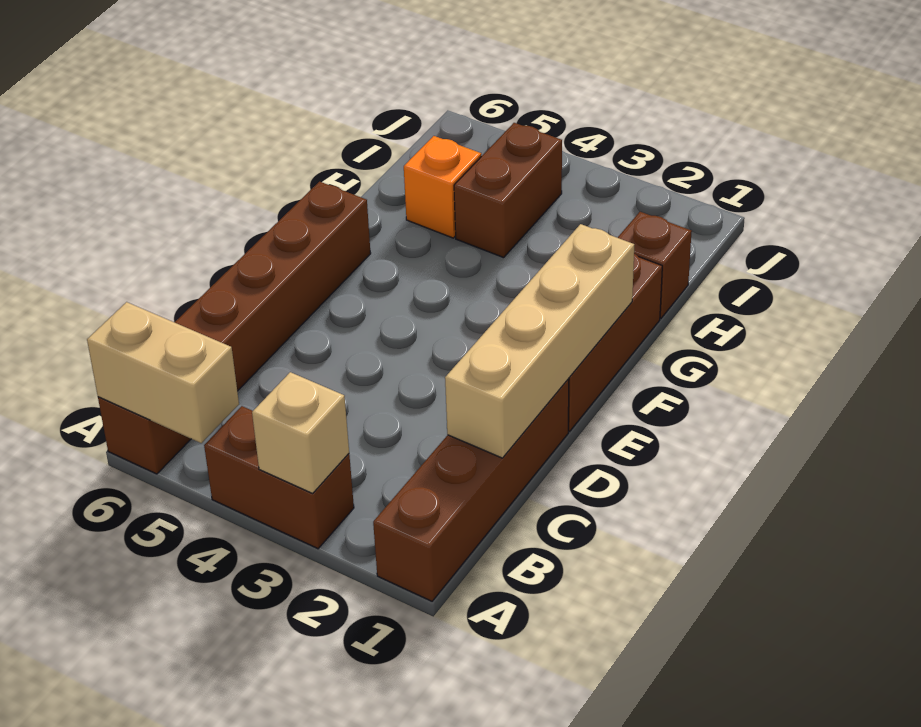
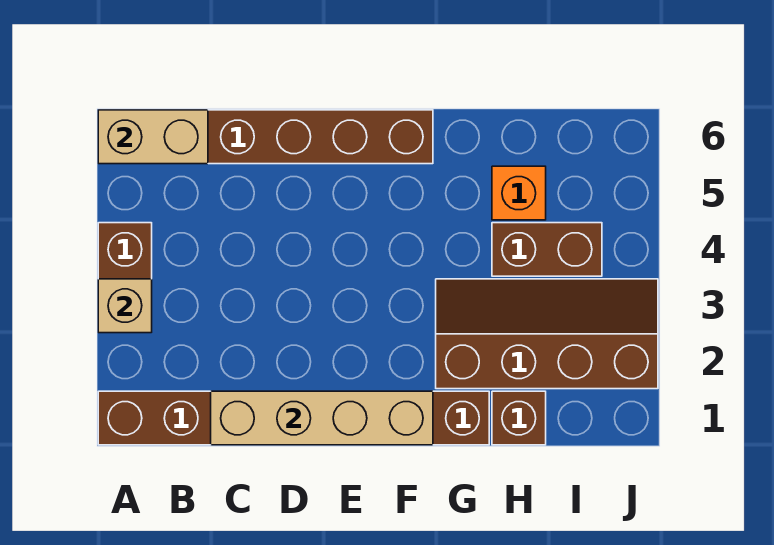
tan brick A5:A6 level 2 -> tan brick A6:B6 level 2
none -> brown slope G2:J3 level 1 top 2

